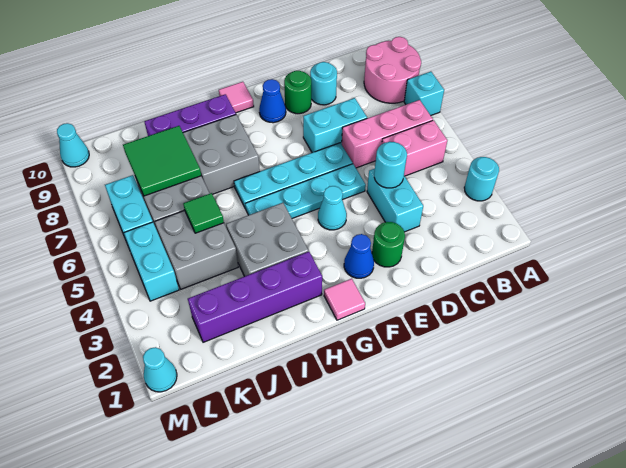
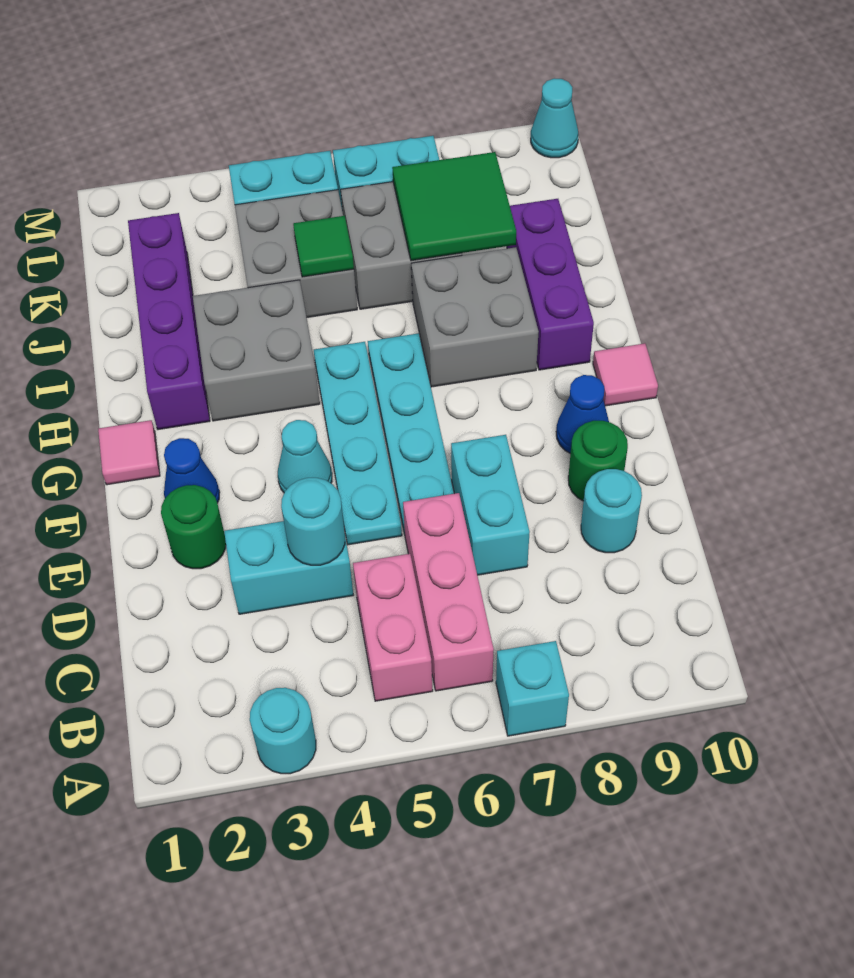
pink round brick A8:B9 level 1 -> none
cyan cone M1 level 1 -> none

